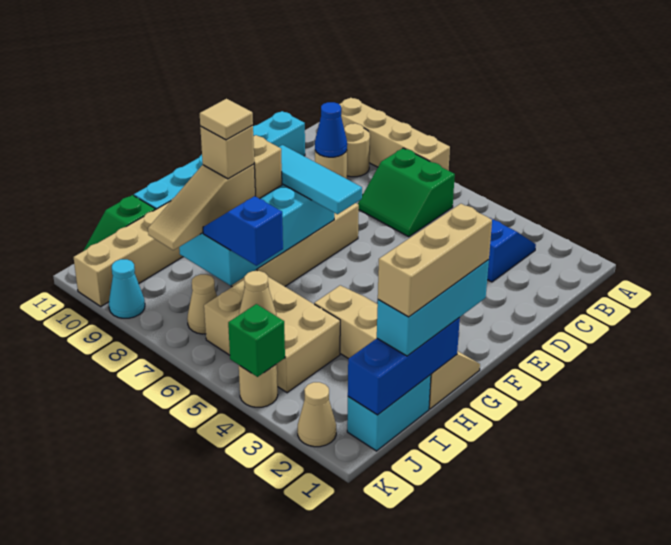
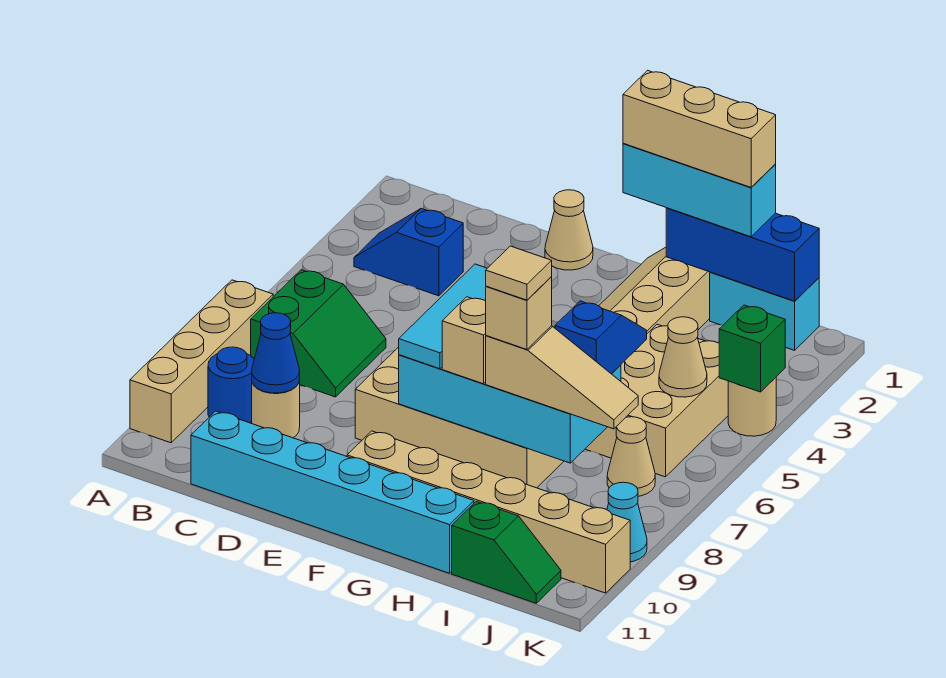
tan round brick B9 level 1 -> blue round brick B9 level 1
blue slope I6:I7 level 3 top 6 -> blue slope I6:I7 level 3 top 7
tan cone K2 level 1 -> tan cone E1 level 1

